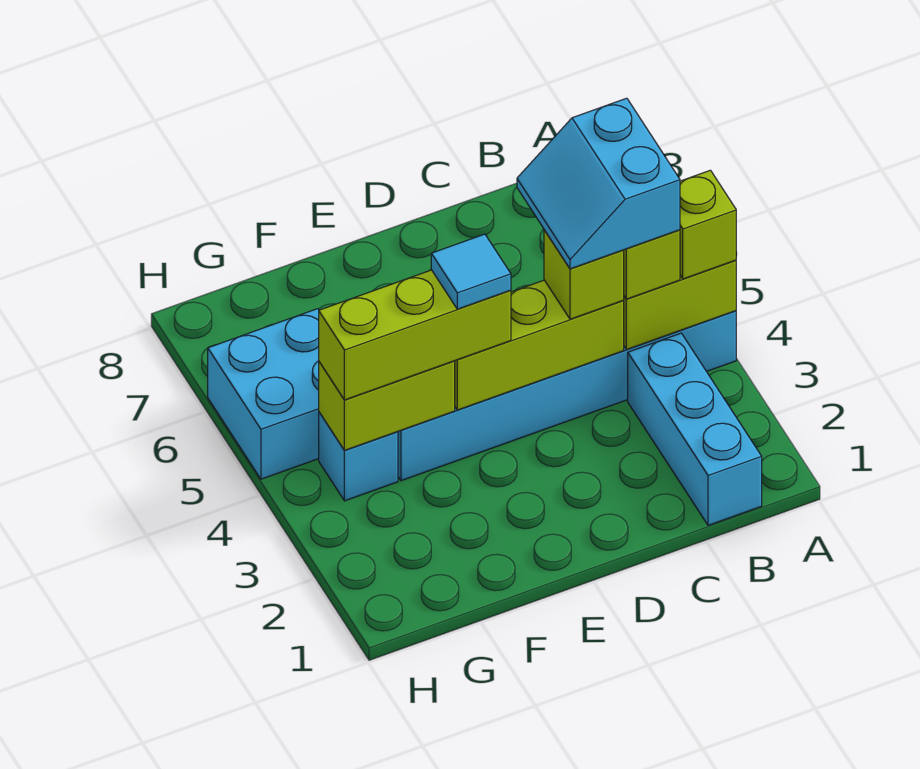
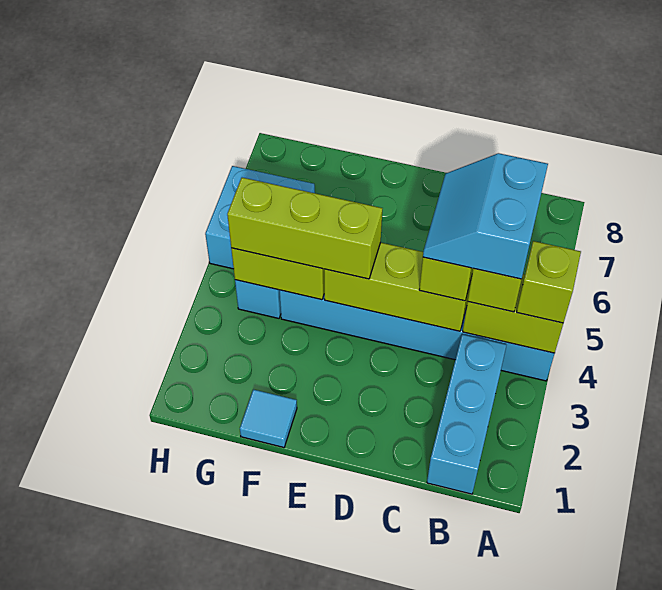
cyan tile E4 level 4 -> cyan tile F1 level 1

